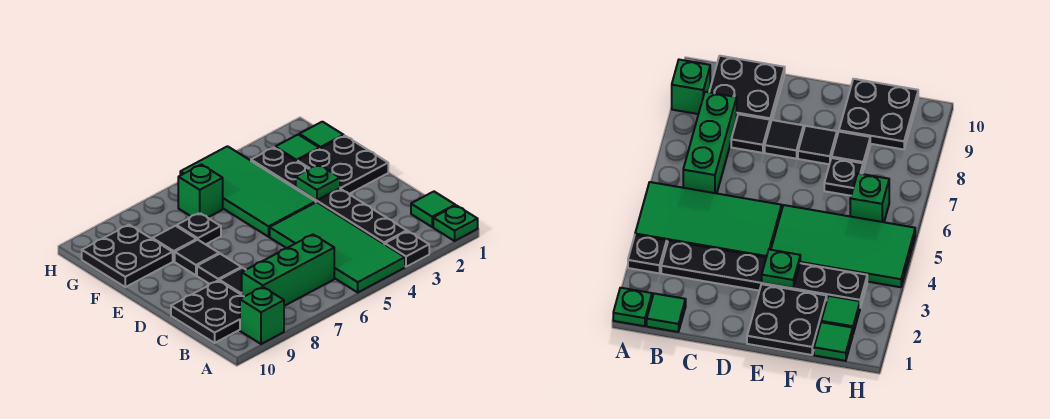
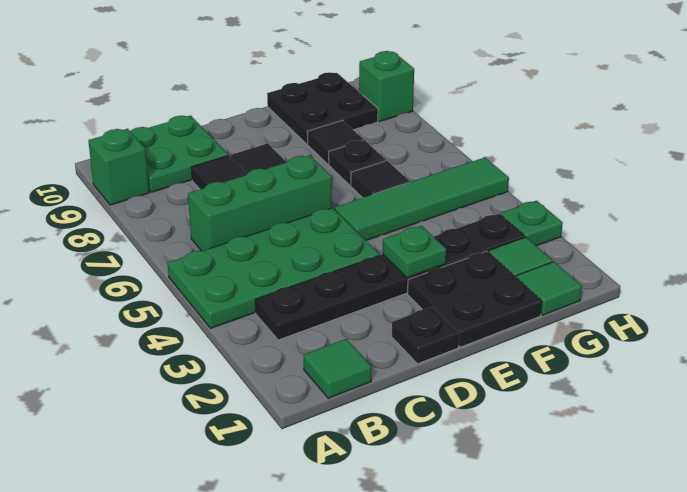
green plate A1 level 1 -> green plate H3 level 1
black plate A3 level 1 -> black plate D1 level 1
green tile A4:D5 level 1 -> green plate A4:D5 level 1
green brick B6:B8 level 1 -> green brick B6:D6 level 1
black plate B9:C10 level 1 -> green plate B9:C10 level 1
green tile E4:H5 level 1 -> green tile E5:H5 level 1
black tile E8 level 1 -> black tile F6 level 1
green brick G6 level 1 -> green brick H9 level 1

